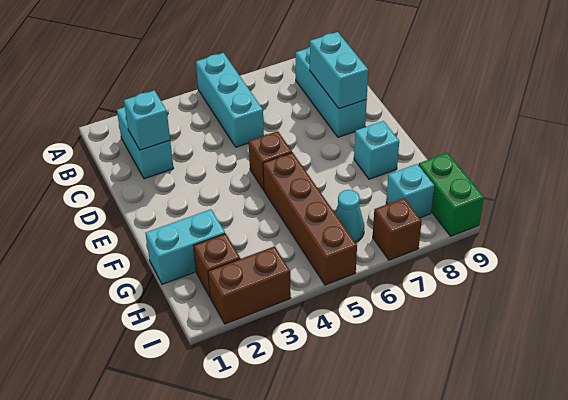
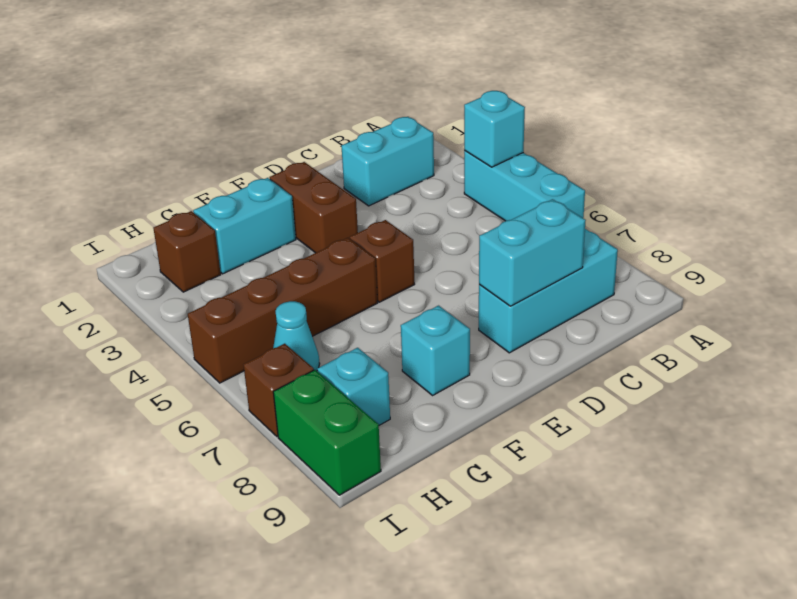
cyan brick A5:C5 level 1 -> cyan brick A4:A6 level 1
cyan brick C2 level 2 -> cyan brick A4 level 2
cyan brick G1:G2 level 1 -> cyan brick F2:G2 level 1
green brick H9:I9 level 1 -> green brick I8:I9 level 1
brown brick I2:I3 level 1 -> brown brick E2:E3 level 1

